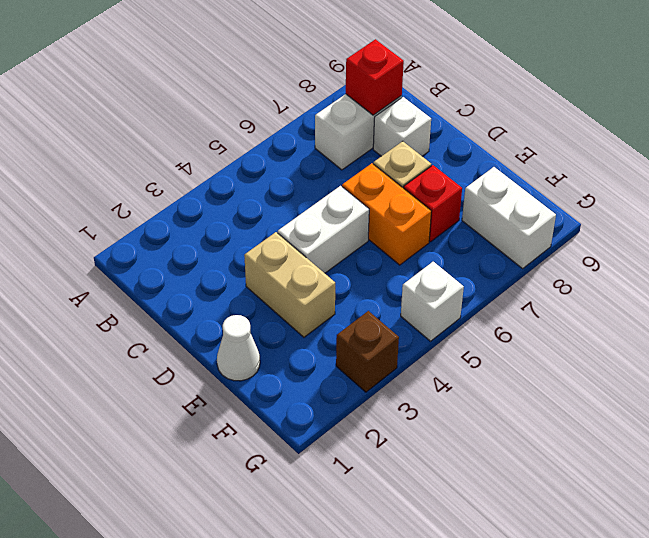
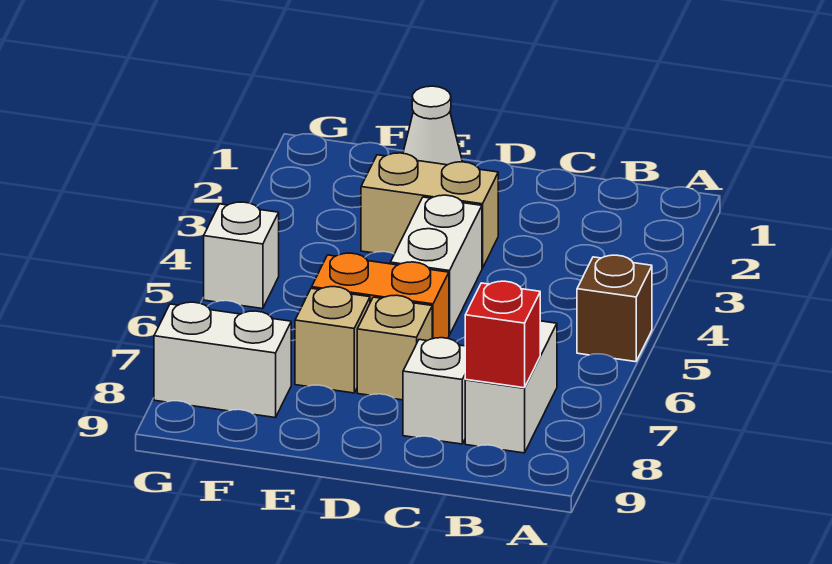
red brick E7 level 1 -> tan brick E7 level 1
brown brick G3 level 1 -> brown brick A5 level 1

